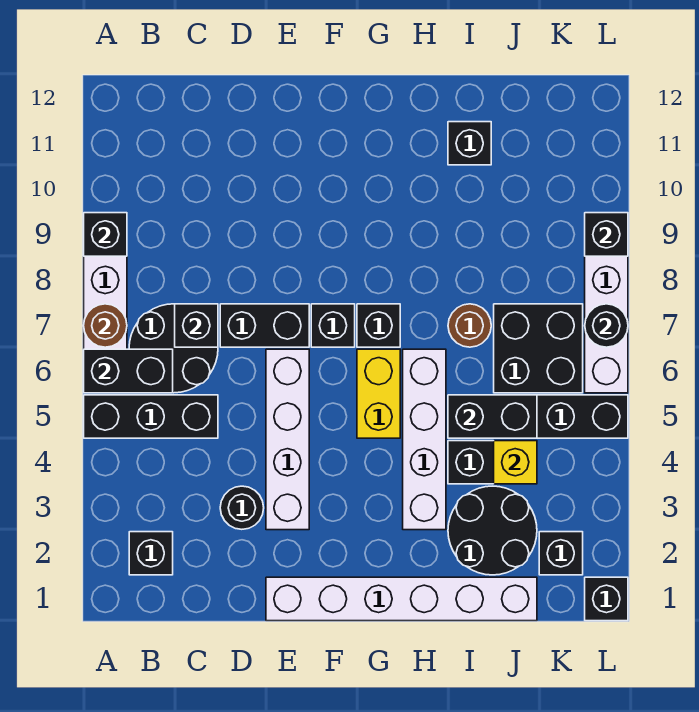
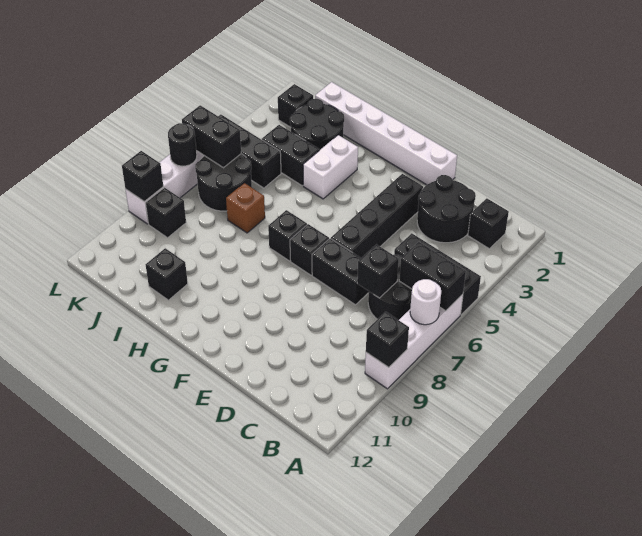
brown round brick A7 level 2 -> white round brick A7 level 2
black round brick D3 level 1 -> black round brick C2:D3 level 1
white brick E3:E6 level 1 -> black brick E3:E6 level 1
yellow brick G5:G6 level 1 -> none
white brick H3:H6 level 1 -> white brick H3:H4 level 1
black brick I5:J5 level 2 -> black brick K6:L6 level 2
brown round brick I7 level 1 -> brown brick I7 level 1
yellow brick J4 level 2 -> none
black brick J6:K7 level 1 -> black round brick J6:K7 level 1
black brick L1 level 1 -> black brick K9 level 1

